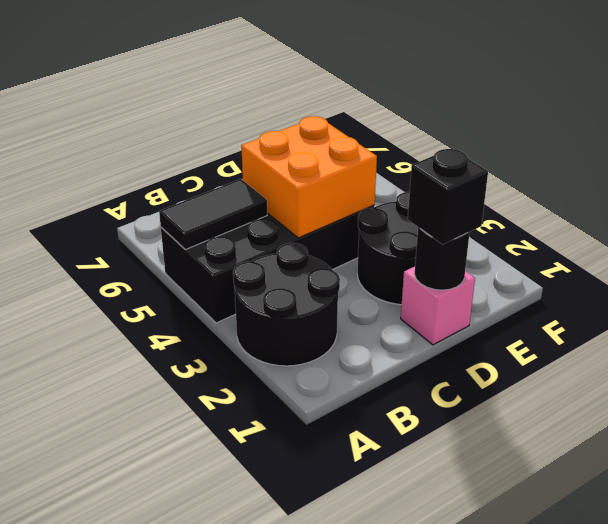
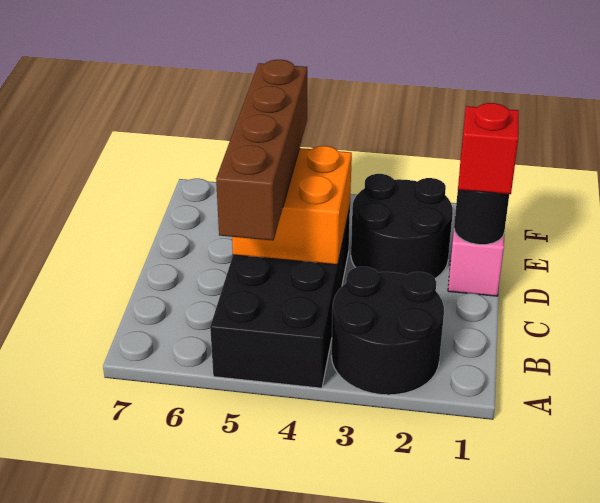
black tile A5:B5 level 2 -> none
none -> brown brick B5:E5 level 3
black brick D1 level 3 -> red brick D1 level 3

